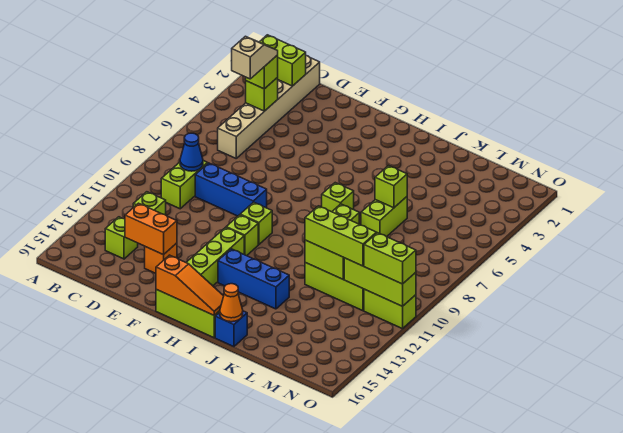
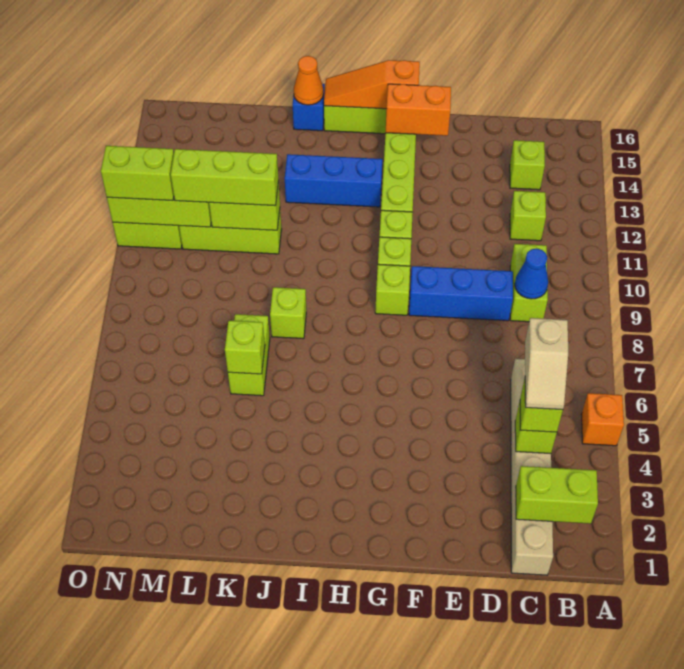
orange brick D14:E14 level 2 -> orange brick F15:G15 level 2
orange brick E14 level 1 -> orange brick A5 level 1
lime brick I7 level 1 -> lime brick G9 level 1

